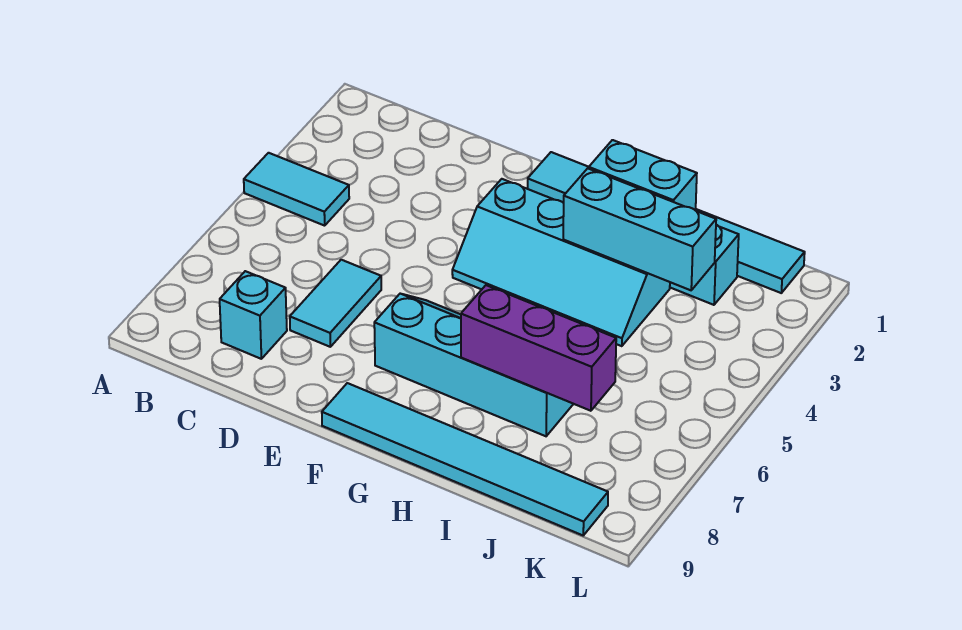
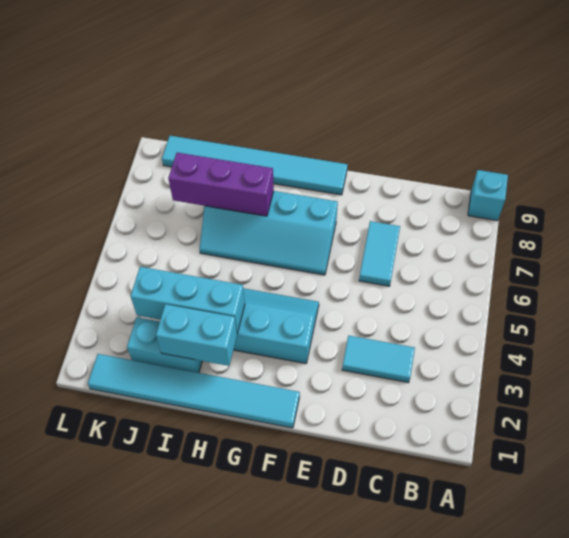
cyan tile A4:B4 level 1 -> cyan tile C3:D3 level 1
cyan brick C8 level 1 -> cyan brick A9 level 1

